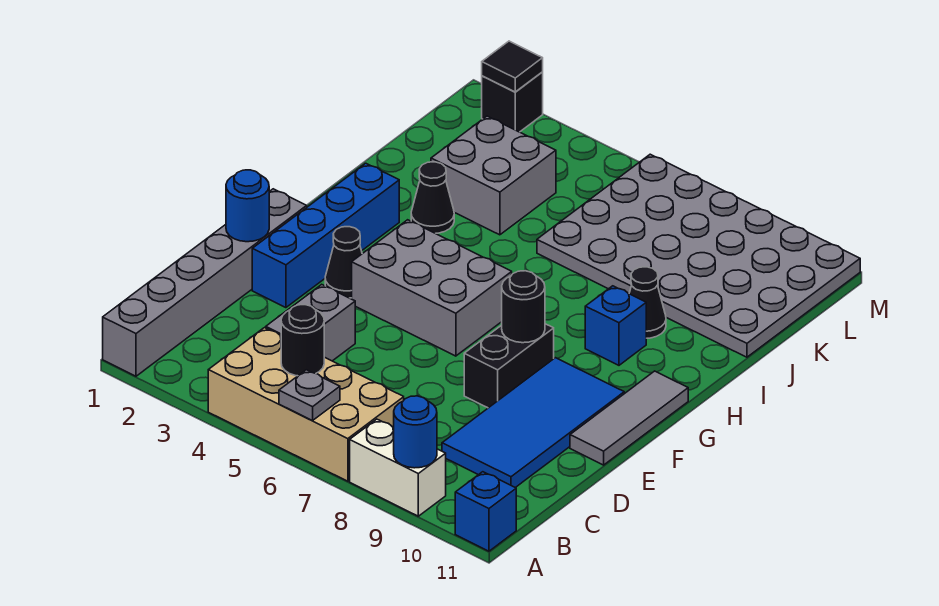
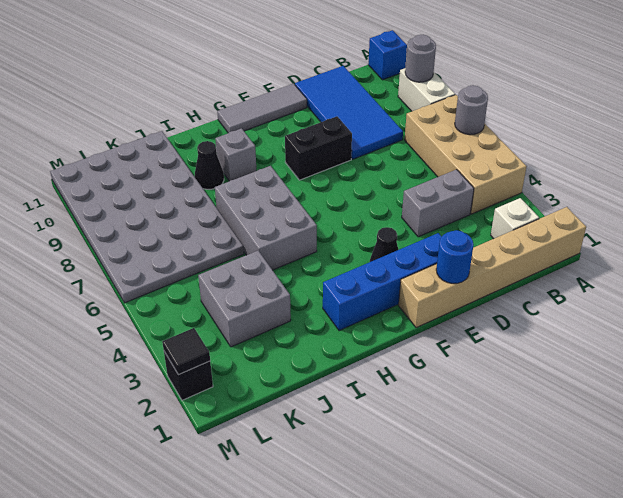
grey brick A1:F1 level 1 -> tan brick A1:F1 level 1
grey plate A6 level 2 -> grey round brick A6 level 2
blue round brick A9 level 2 -> grey round brick A9 level 2
none -> white brick B2 level 1
black round brick B5 level 2 -> none
blue tile C9:F10 level 1 -> blue tile C8:D11 level 1
grey brick F4:G6 level 1 -> grey brick H5:I7 level 1
black round brick F8 level 2 -> none
blue brick H9 level 1 -> grey brick H9 level 1
black cone I3 level 1 -> none

